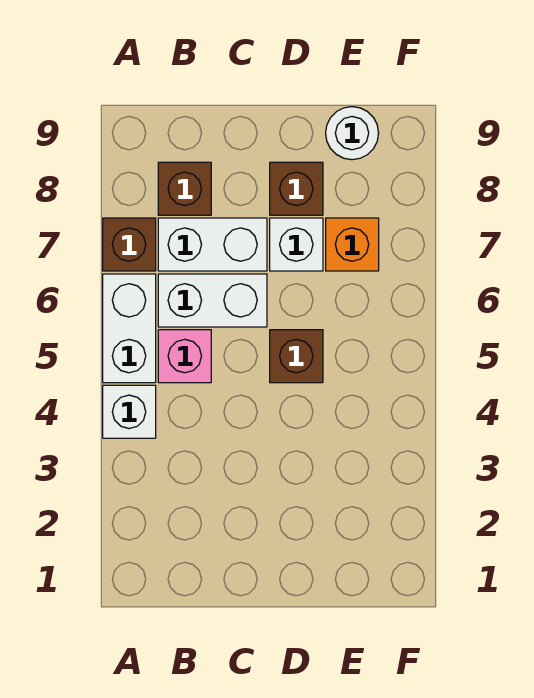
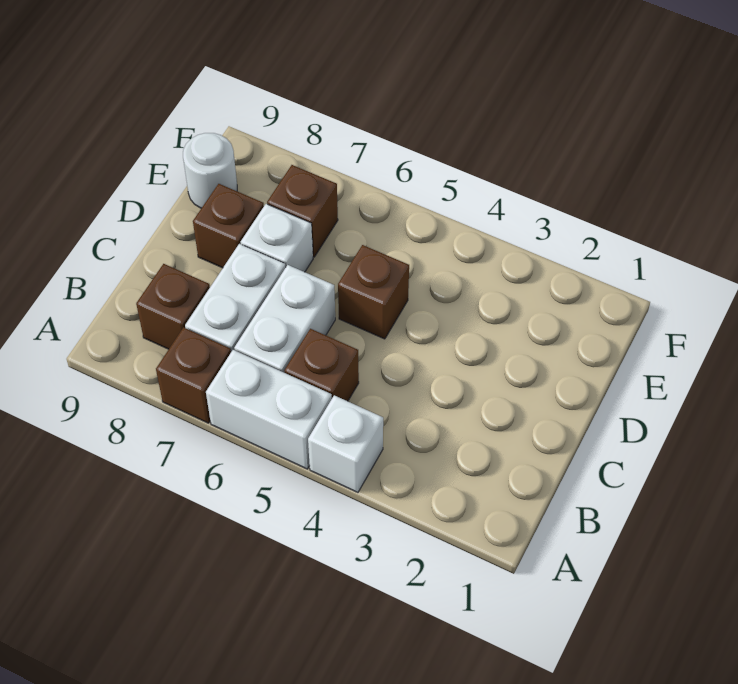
pink brick B5 level 1 -> brown brick B5 level 1
orange brick E7 level 1 -> brown brick E7 level 1

